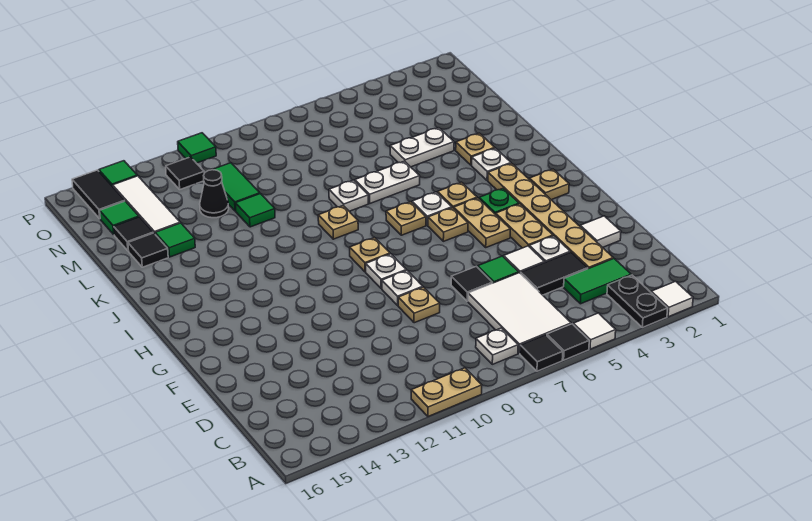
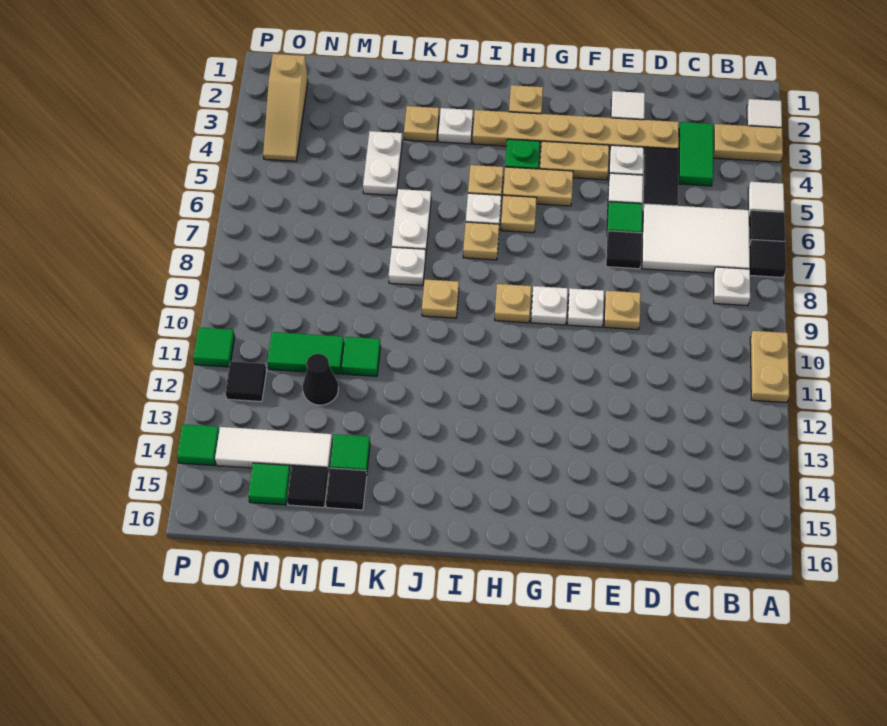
black plate A3:B3 level 1 -> tan plate A3:B3 level 1
none -> tan slope O2:O4 level 1 top 2
black tile O15:P15 level 1 -> none

